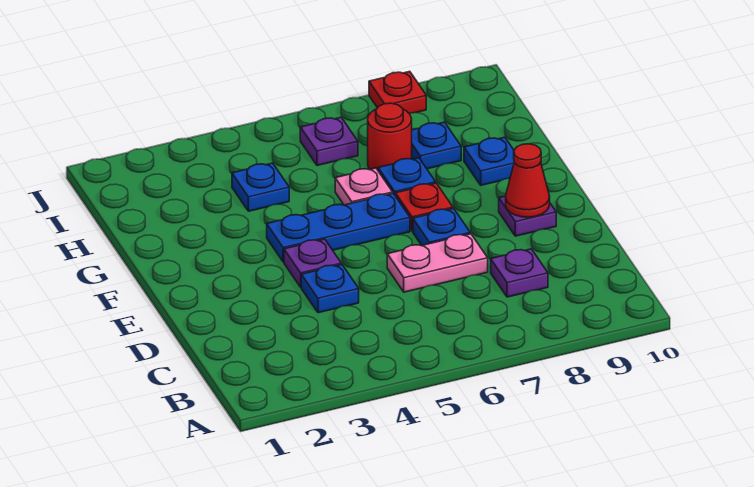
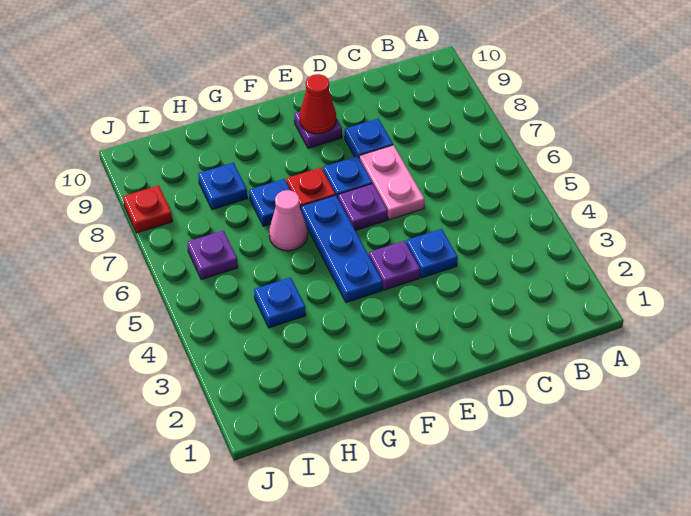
purple plate C8 level 1 -> purple plate E6 level 1
pink plate G6 level 1 -> pink cone G6 level 1
blue plate G9 level 1 -> blue plate D8 level 1
red round brick H7 level 1 -> none

